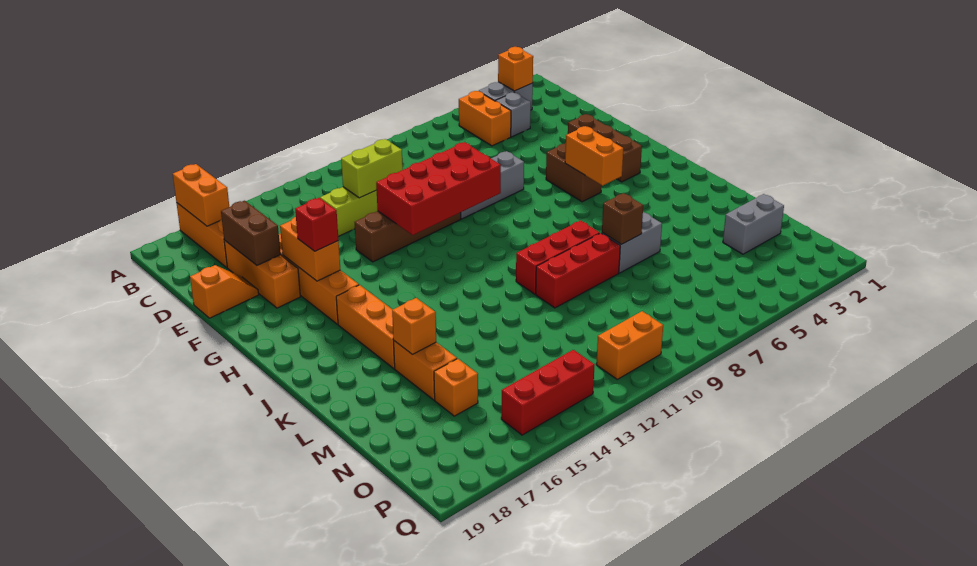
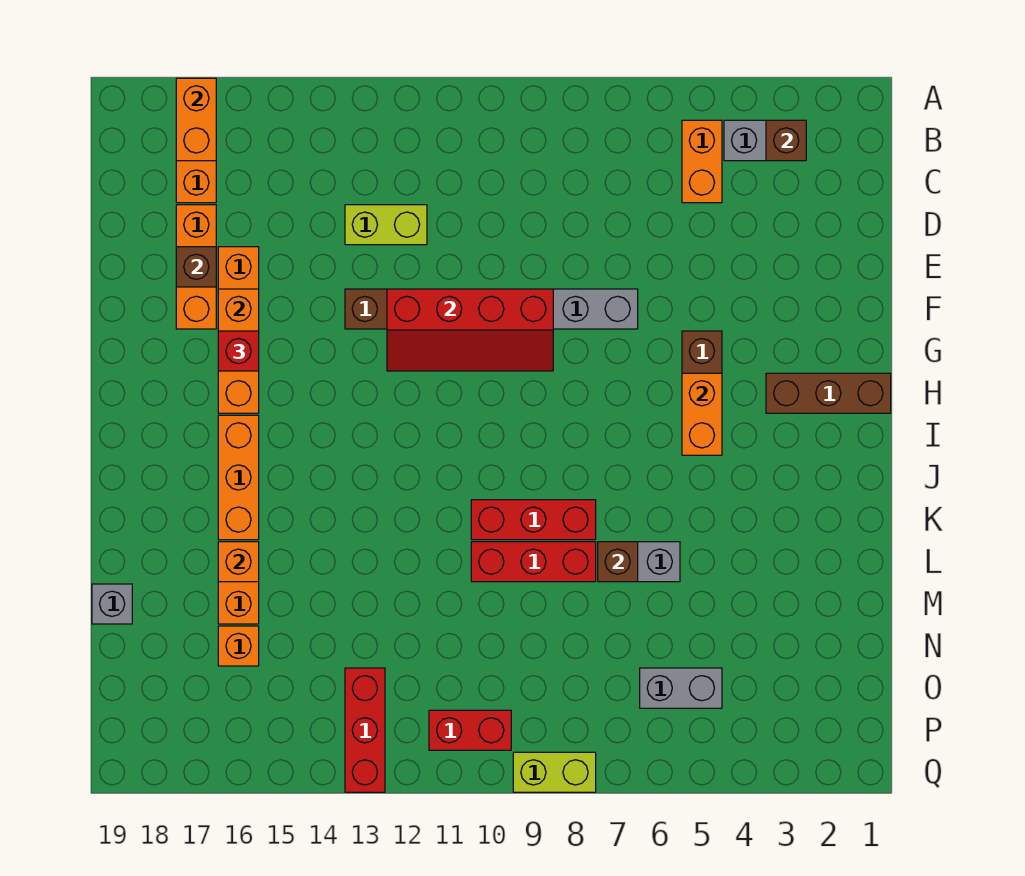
orange brick B3 level 2 -> brown brick B3 level 2
grey brick C4 level 1 -> grey brick M19 level 1
lime brick D11:D12 level 2 -> lime brick Q8:Q9 level 1
brown brick D17:E17 level 2 -> brown brick E17 level 2
orange slope E18:E19 level 1 top 19 -> none
brown brick F3:H3 level 1 -> brown brick H1:H3 level 1
red brick F9:G12 level 2 -> red slope F9:G12 level 2 top F
grey brick N2:N3 level 1 -> grey brick O5:O6 level 1
orange brick P10:P11 level 1 -> red brick P10:P11 level 1
red brick P13:P15 level 1 -> red brick O13:Q13 level 1

